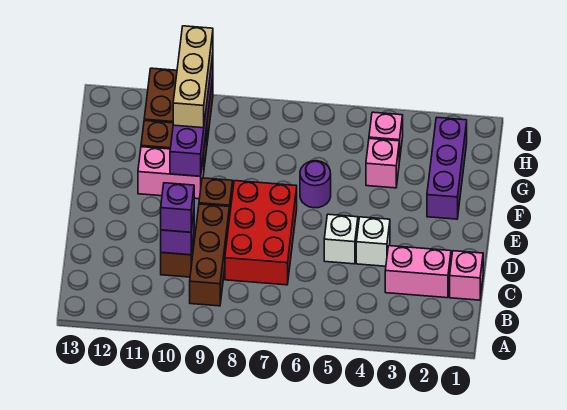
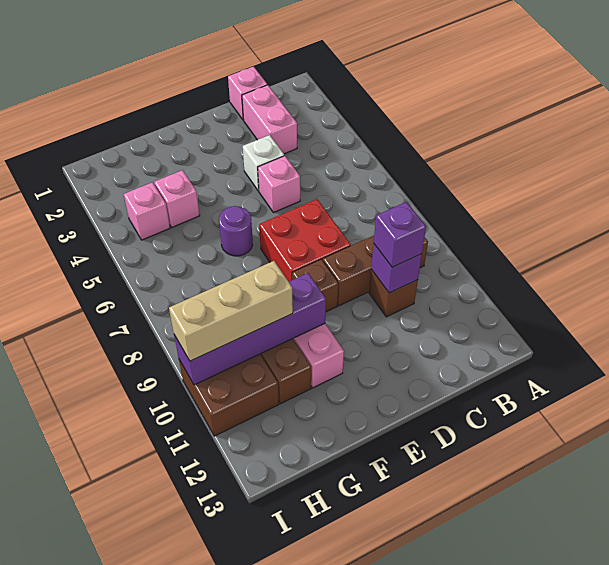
red brick C7:E8 level 1 -> red brick D7:E8 level 1
white brick D5 level 1 -> pink brick D5 level 1
purple brick F2:H2 level 1 -> none

